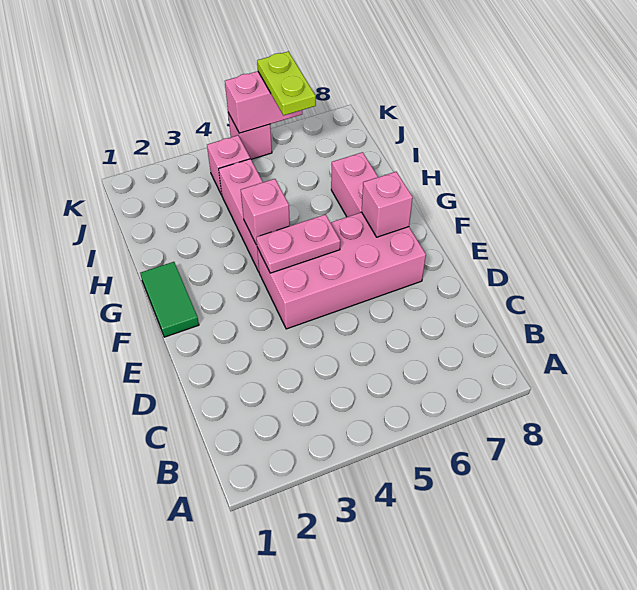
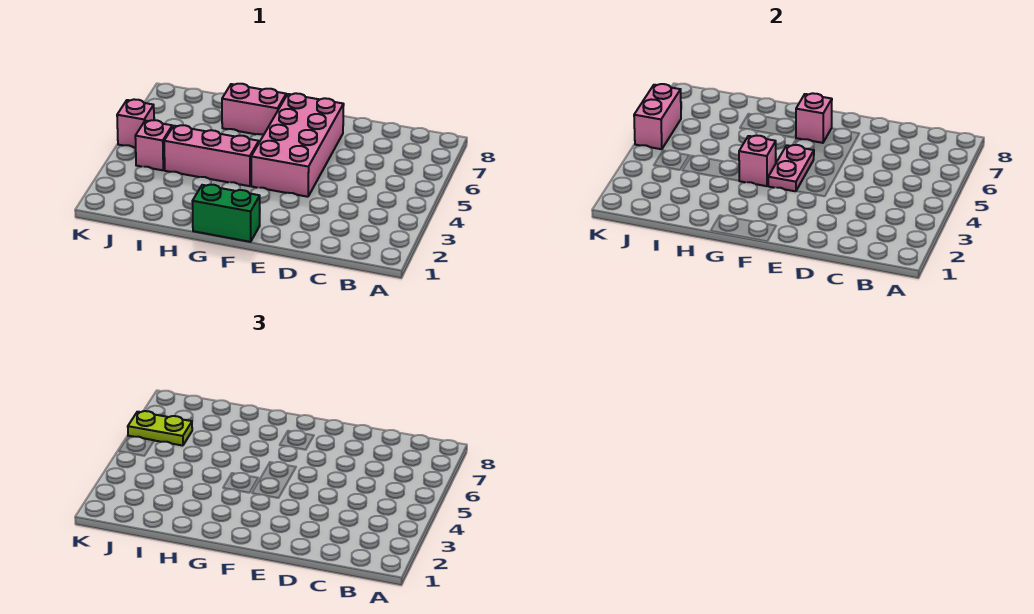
green tile F1:G1 level 1 -> green brick F1:G1 level 1

